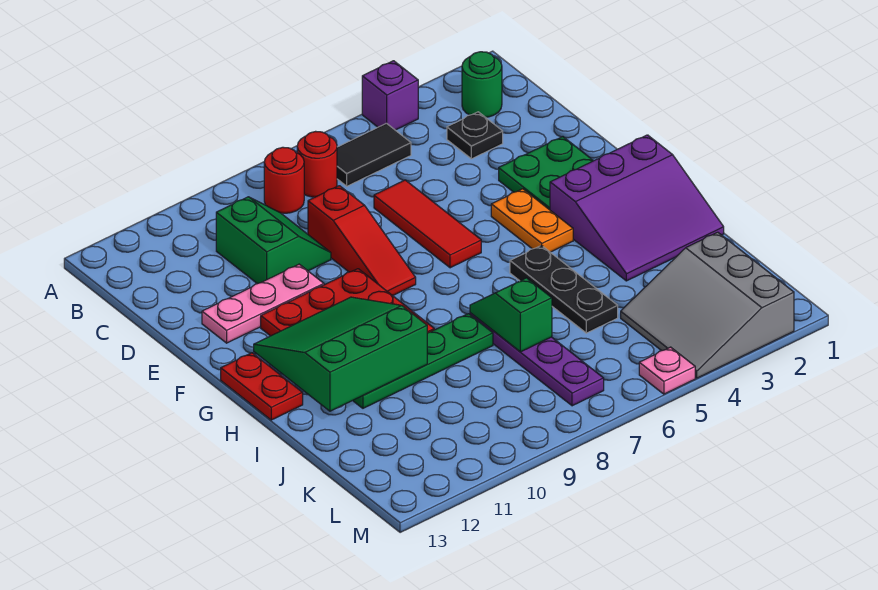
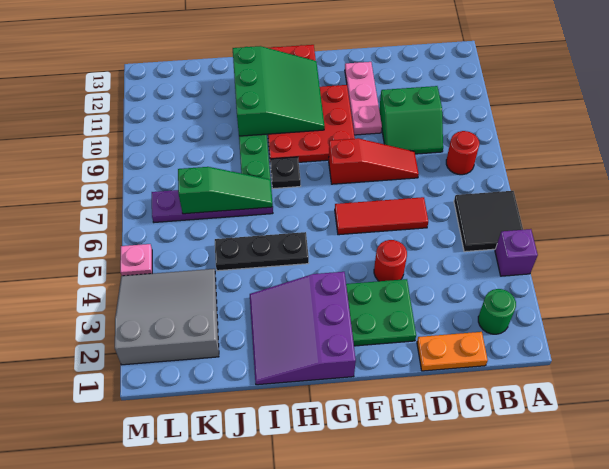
black tile B5:B6 level 1 -> black tile A5:B6 level 1
red round brick B7 level 1 -> red round brick E4 level 1
black plate C3 level 1 -> black plate H8 level 1
red slope D8:F8 level 1 top D -> red slope D8:F8 level 1 top F
orange plate F4:G4 level 1 -> orange plate C1:D1 level 1
green slope I7:J7 level 2 top J -> green slope I7:K7 level 2 top K

